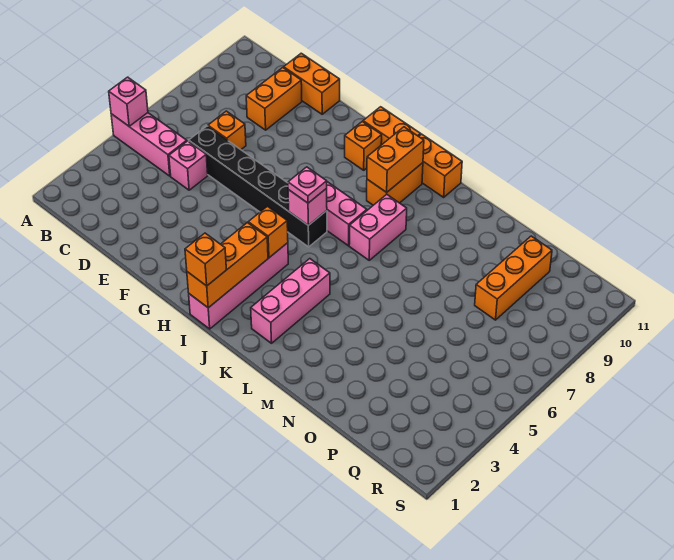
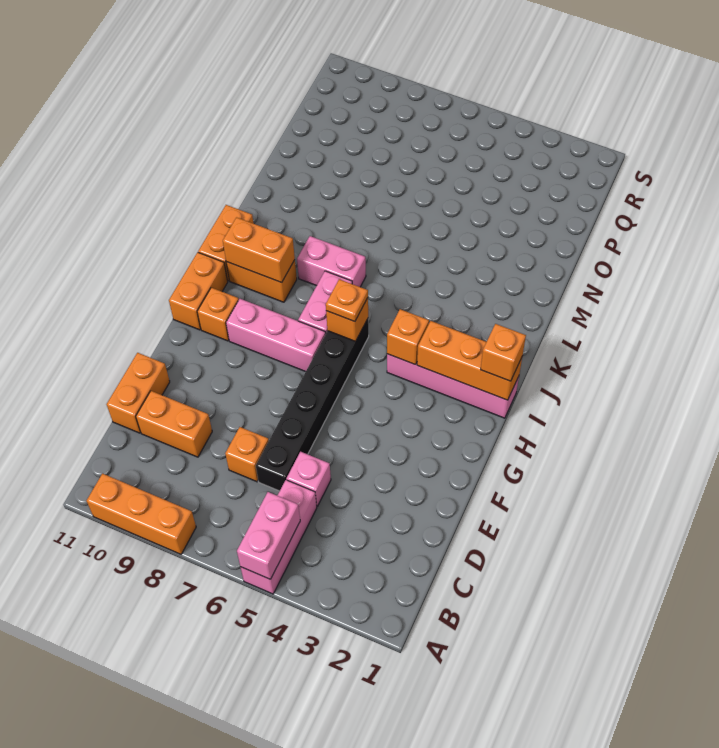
pink brick A5 level 2 -> pink brick A5:B5 level 2
pink brick I6 level 2 -> orange brick I6 level 2
pink plate I6 level 3 -> orange plate I6 level 3
pink brick K2:K4 level 1 -> pink brick H7:H9 level 1
orange brick P8:P10 level 1 -> orange brick A8:A10 level 1

